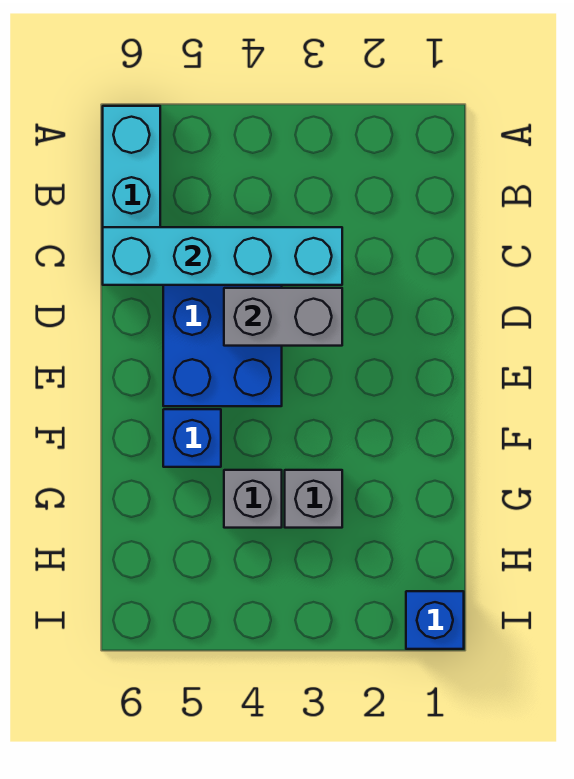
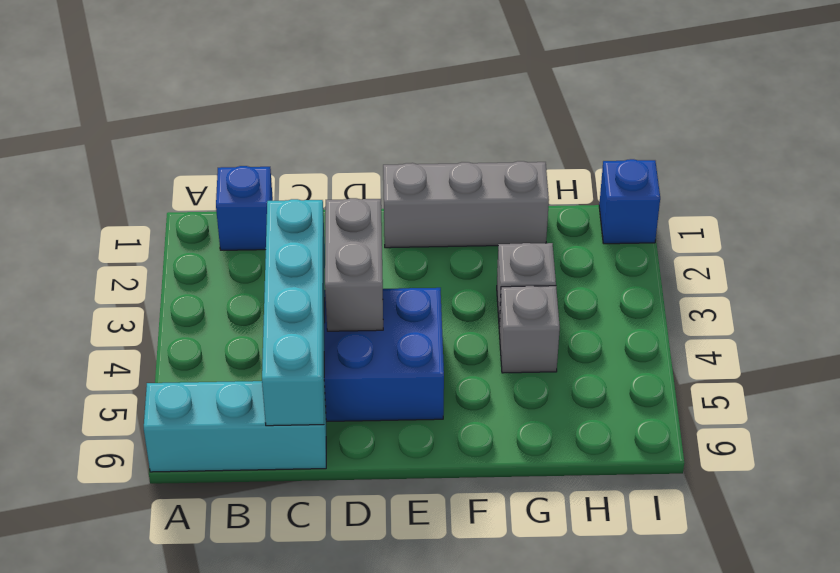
none -> grey brick E1:G1 level 1
blue brick F5 level 1 -> blue brick B1 level 1

